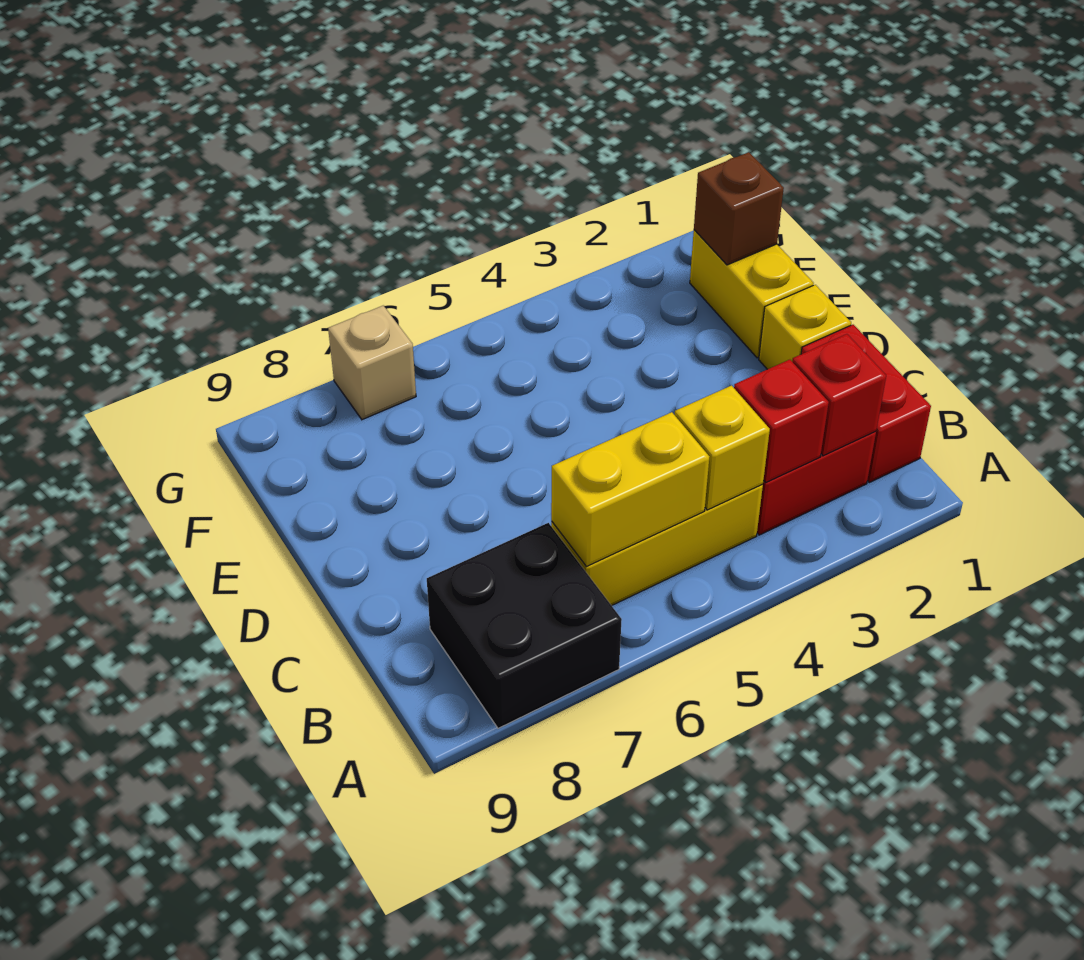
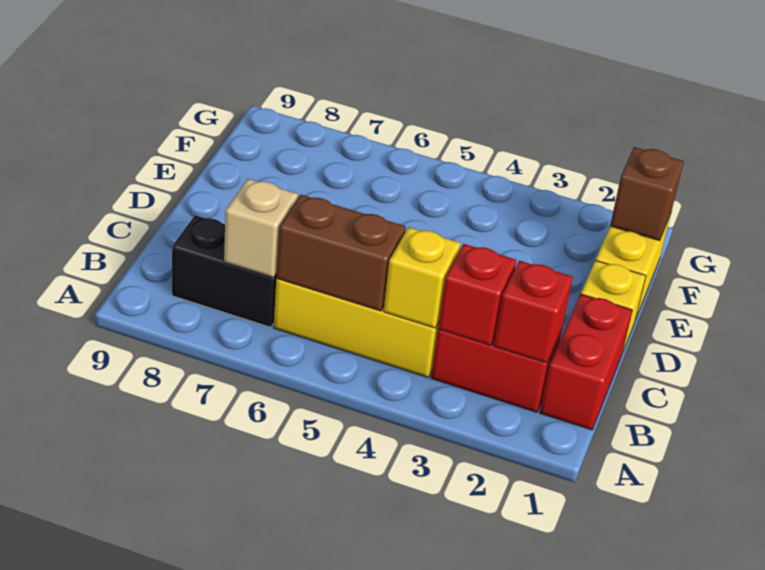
black brick A7:B8 level 1 -> black brick B7:B8 level 1
yellow brick B5:B6 level 2 -> brown brick B5:B6 level 2
tan brick G7 level 1 -> tan brick B7 level 2

